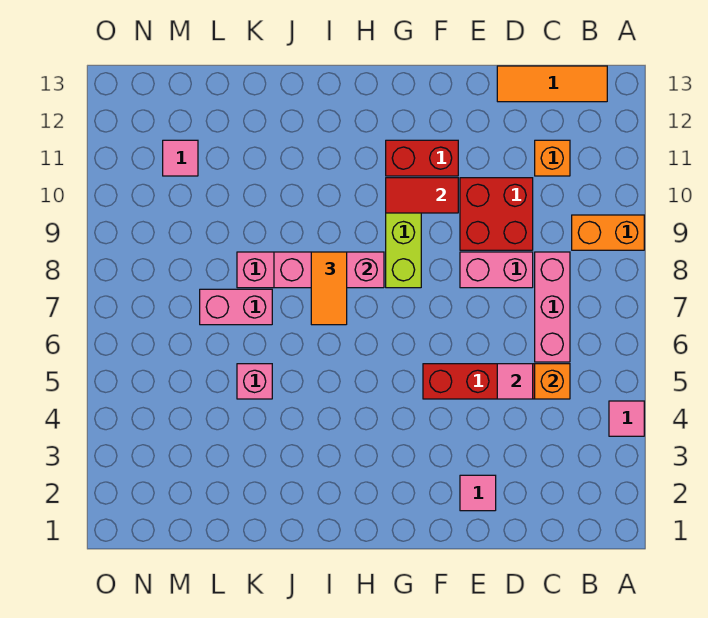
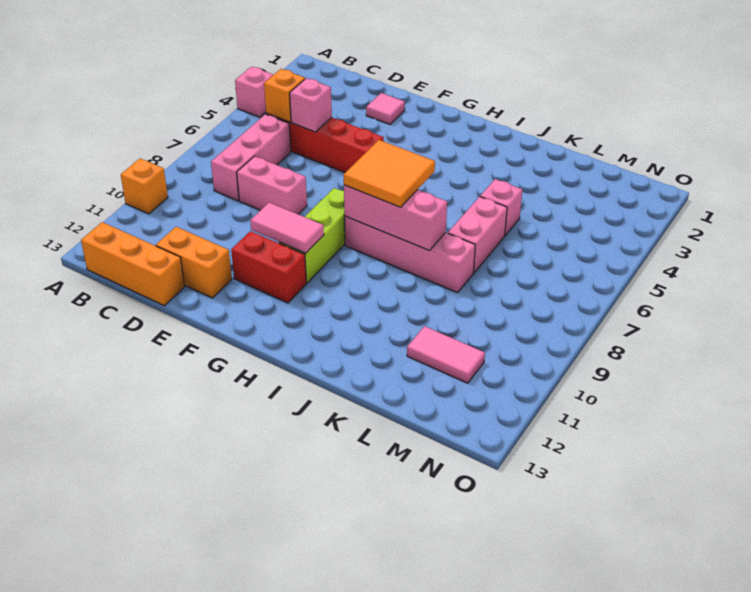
pink tile A4 level 1 -> pink brick A4 level 1
orange brick A9:B9 level 1 -> orange brick D12:E12 level 1
orange tile B13:D13 level 1 -> orange brick B13:D13 level 1
orange brick C11 level 1 -> orange brick A10 level 1
pink tile D5 level 2 -> pink brick D5 level 2
red brick D9:E10 level 1 -> none
red tile F10:G10 level 2 -> pink tile F10:G10 level 2
orange tile I7:I8 level 3 -> orange tile H7:I8 level 3
pink brick K7:L7 level 1 -> pink brick K6:K7 level 1
pink tile M11 level 1 -> pink tile L11:M11 level 1

